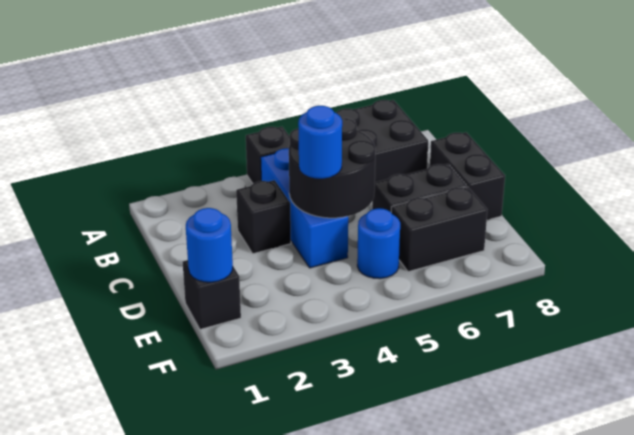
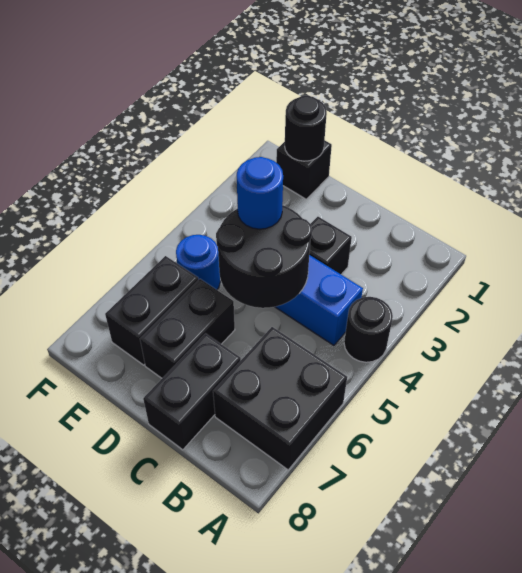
black brick A4 level 1 -> black round brick A4 level 1
black brick C8:D8 level 1 -> black brick C7:C8 level 1
blue round brick E1 level 2 -> black round brick E1 level 2

